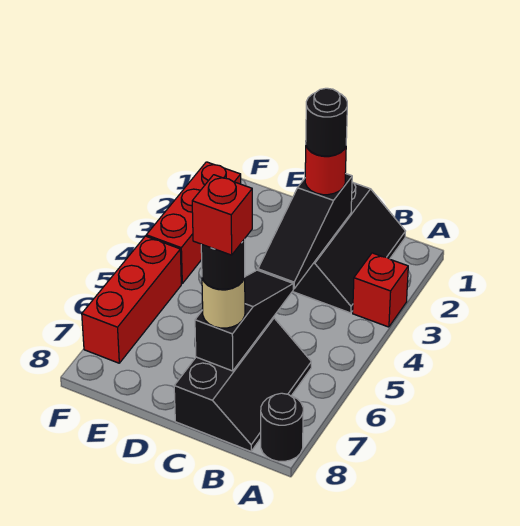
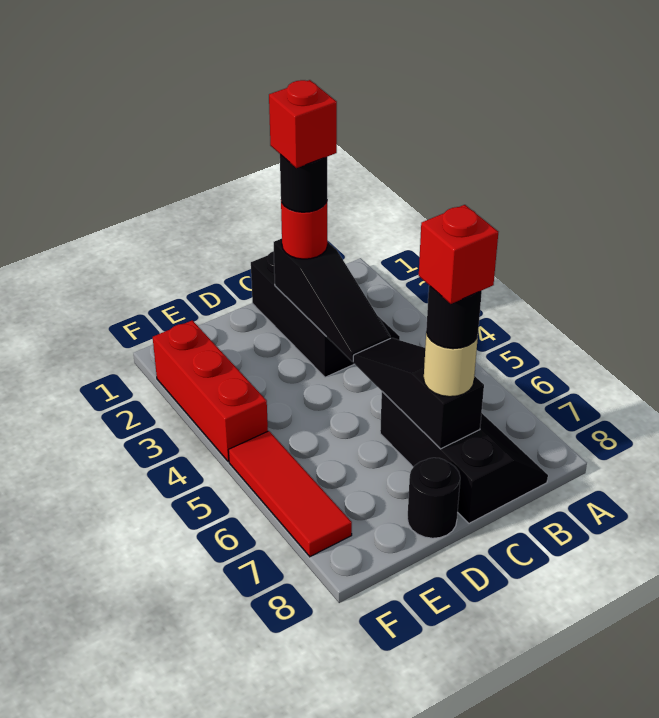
red brick A3 level 1 -> red brick C2 level 5
black round brick A8 level 1 -> black round brick D8 level 1
red brick F5:F7 level 1 -> red tile F5:F7 level 1

